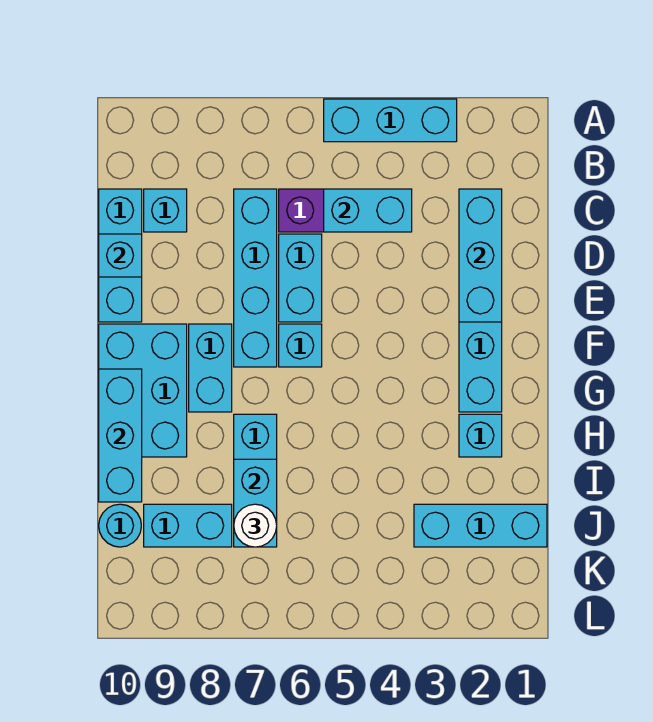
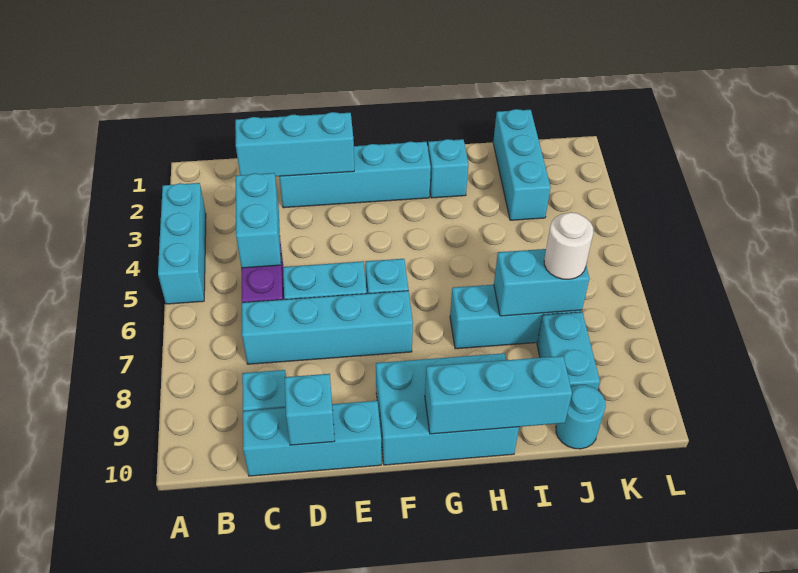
cyan brick F8:G8 level 1 -> none

